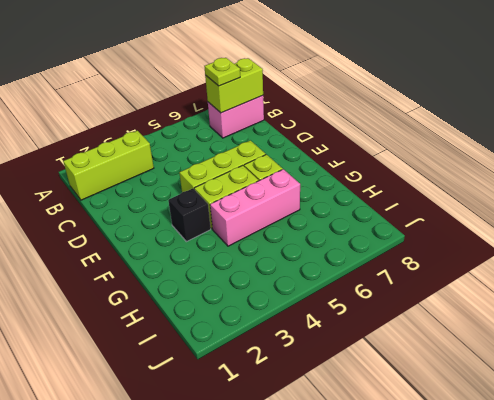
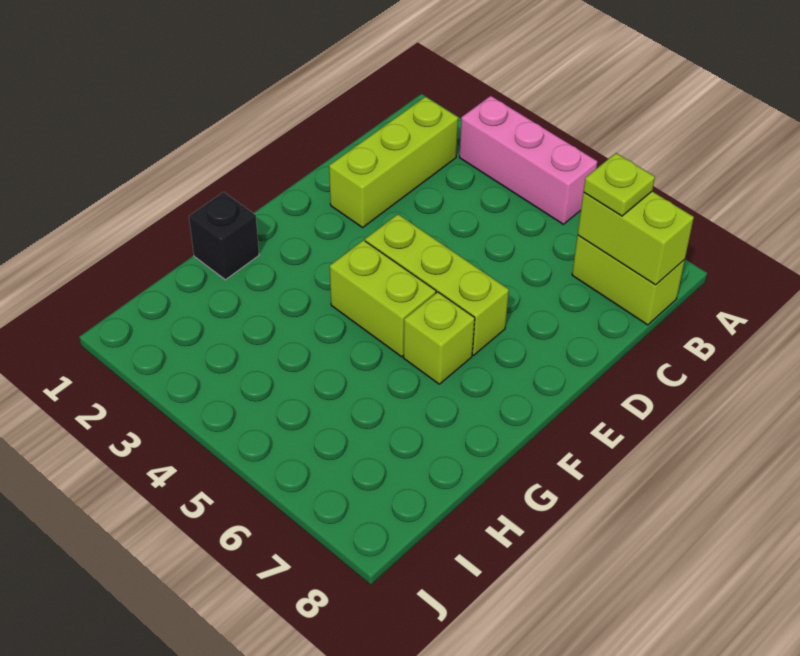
lime brick B1:B3 level 1 -> lime brick B2:D2 level 1
pink brick B7:B8 level 1 -> lime brick B7:B8 level 1
black brick F3 level 1 -> black brick G1 level 1
pink brick G4:G6 level 1 -> pink brick A3:A5 level 1

